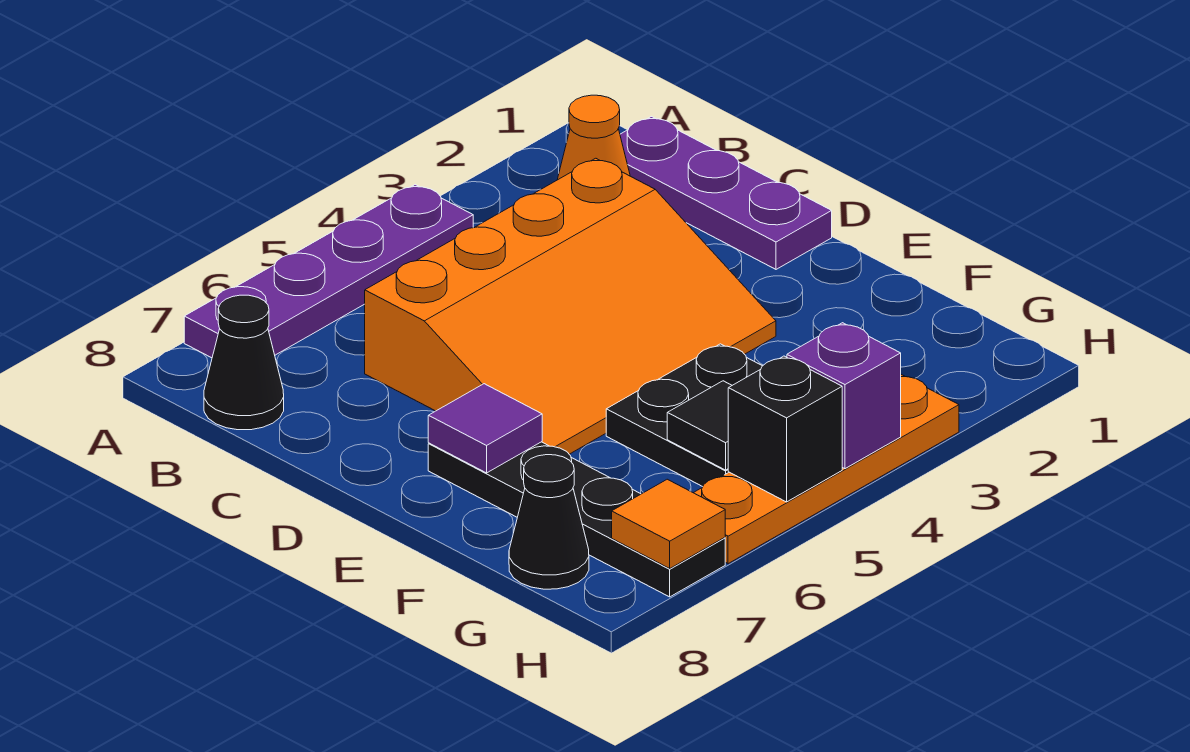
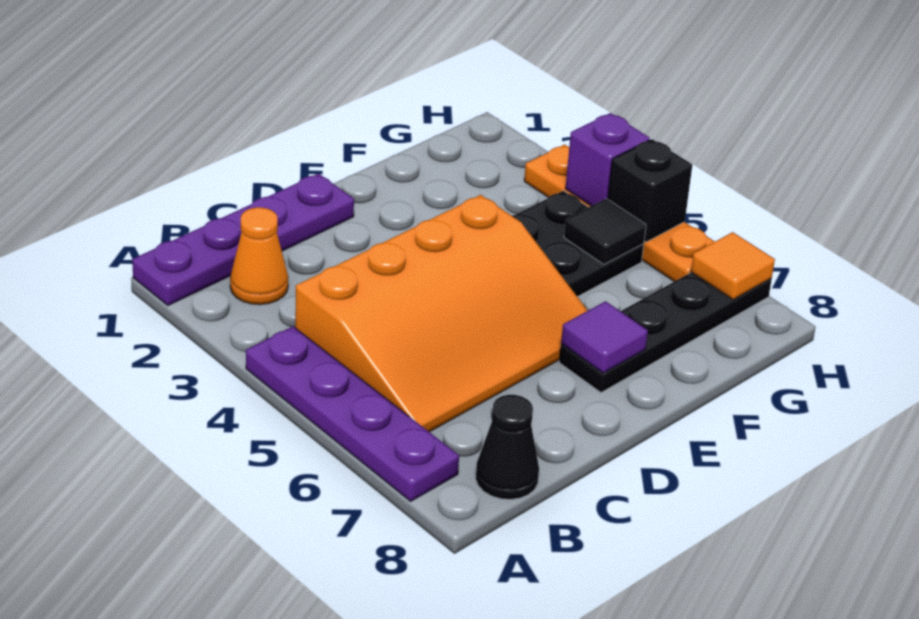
purple plate B1:D1 level 1 -> purple plate A1:D1 level 1
orange slope C3:E6 level 1 top C -> orange slope B4:E6 level 1 top 4
black cone G8 level 1 -> none

